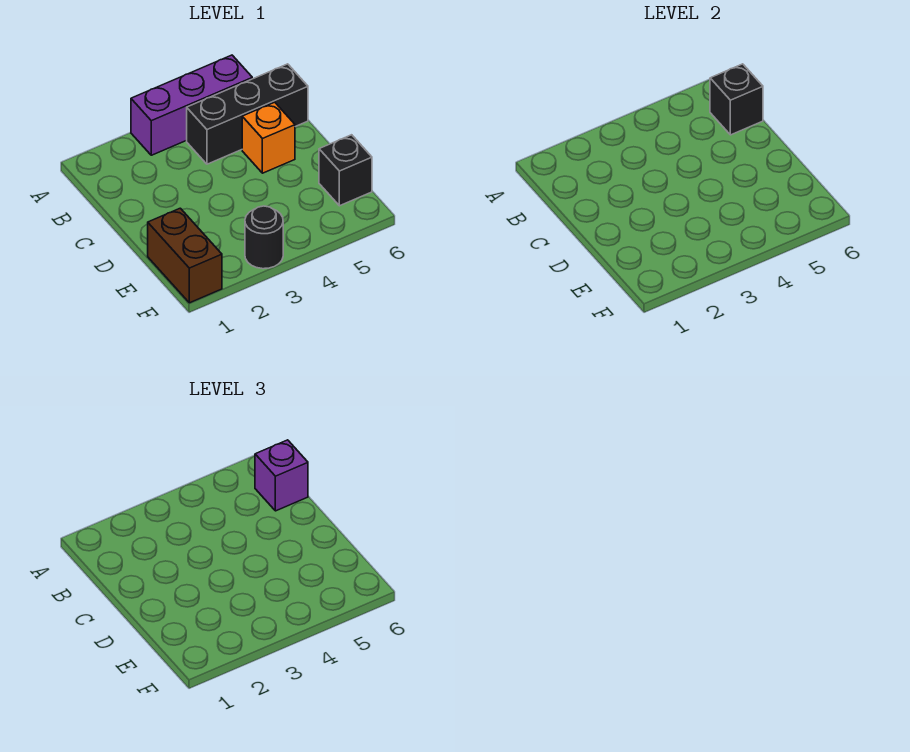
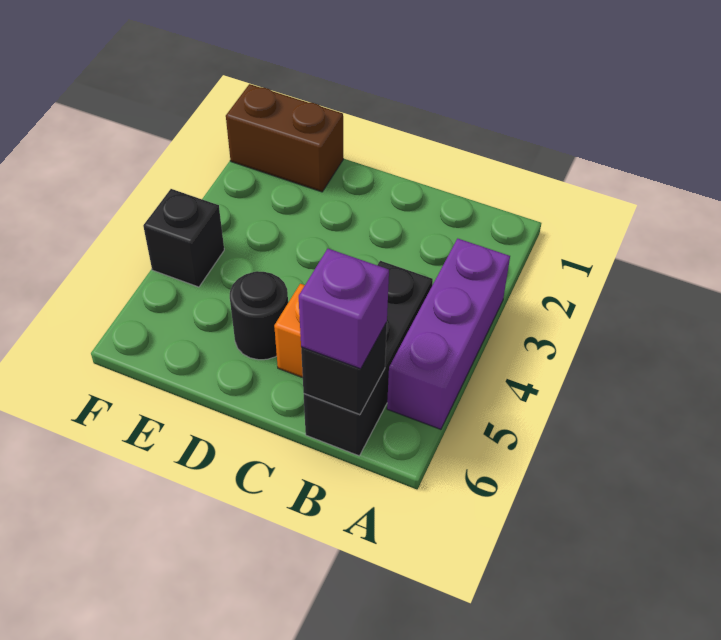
black brick E6 level 1 -> black brick F4 level 1
black round brick F3 level 1 -> black round brick D5 level 1

